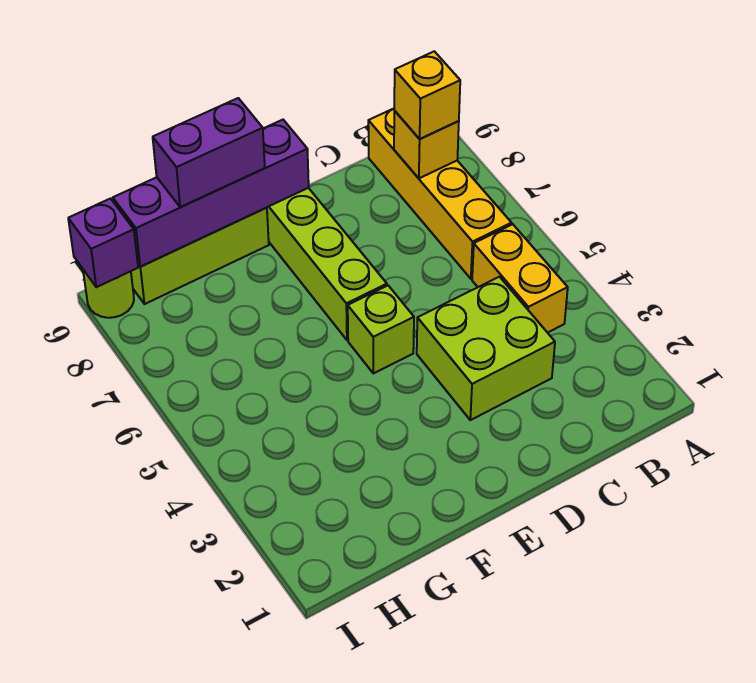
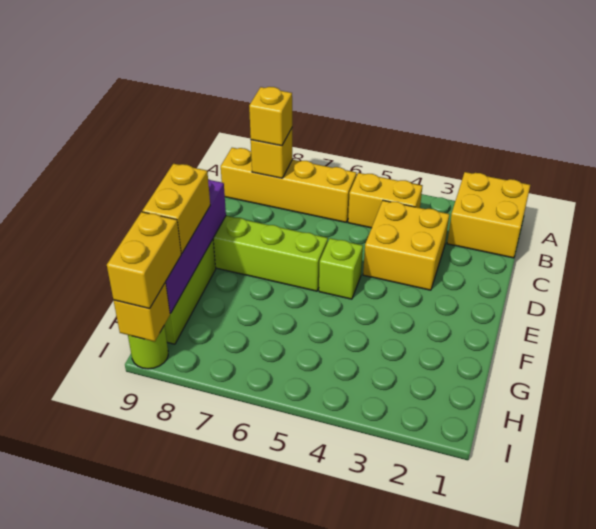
none -> yellow brick A1:B2 level 1
lime brick C3:D4 level 1 -> yellow brick C3:D4 level 1
purple brick F9:G9 level 3 -> yellow brick F9:G9 level 3
none -> yellow brick H9:I9 level 3
purple brick I9 level 2 -> yellow brick I9 level 2

